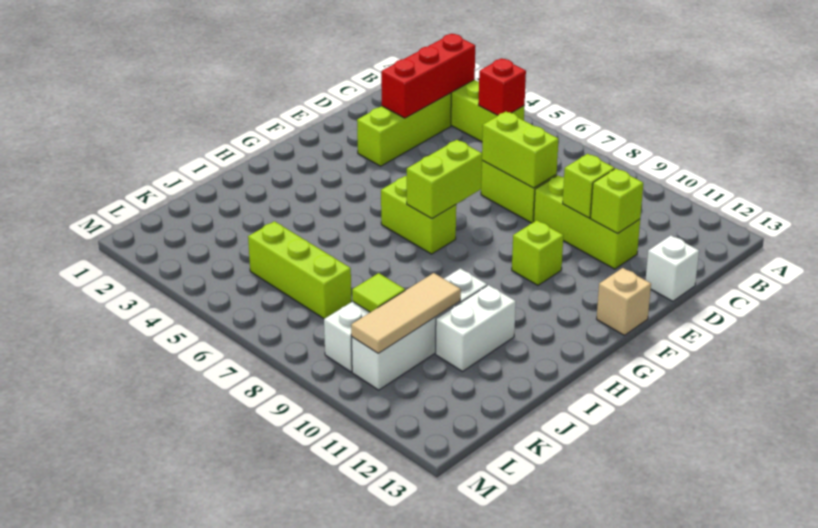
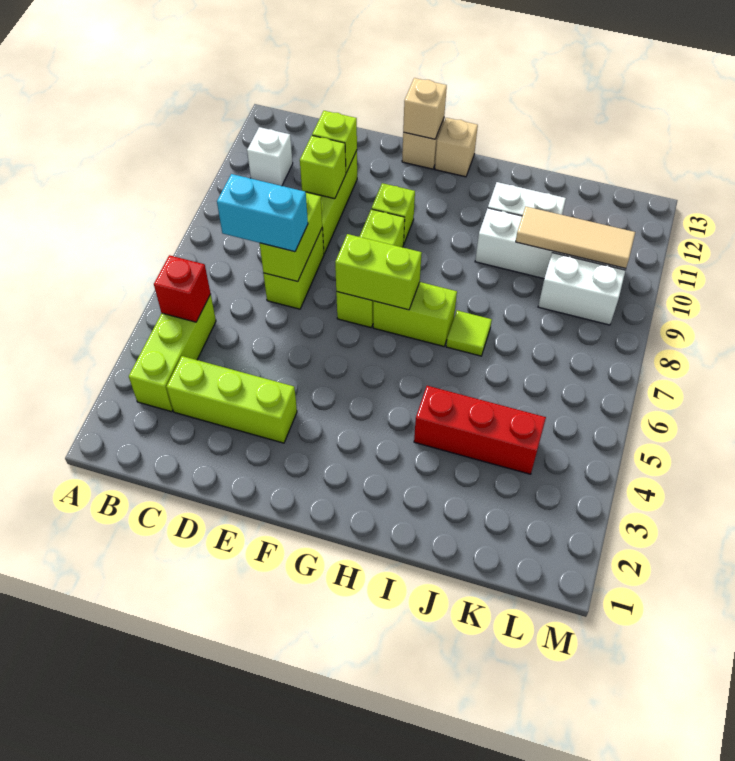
red brick B3:D3 level 2 -> red brick I4:K4 level 1
none -> cyan brick C7:D7 level 3
white brick D13 level 1 -> white brick B11 level 1
none -> tan brick F13 level 2
lime brick G6:G7 level 1 -> lime brick G7:H7 level 1
none -> tan brick G13 level 1
lime brick K5:K7 level 1 -> lime brick F7:F9 level 1
lime tile K9 level 2 -> lime tile I7 level 1

